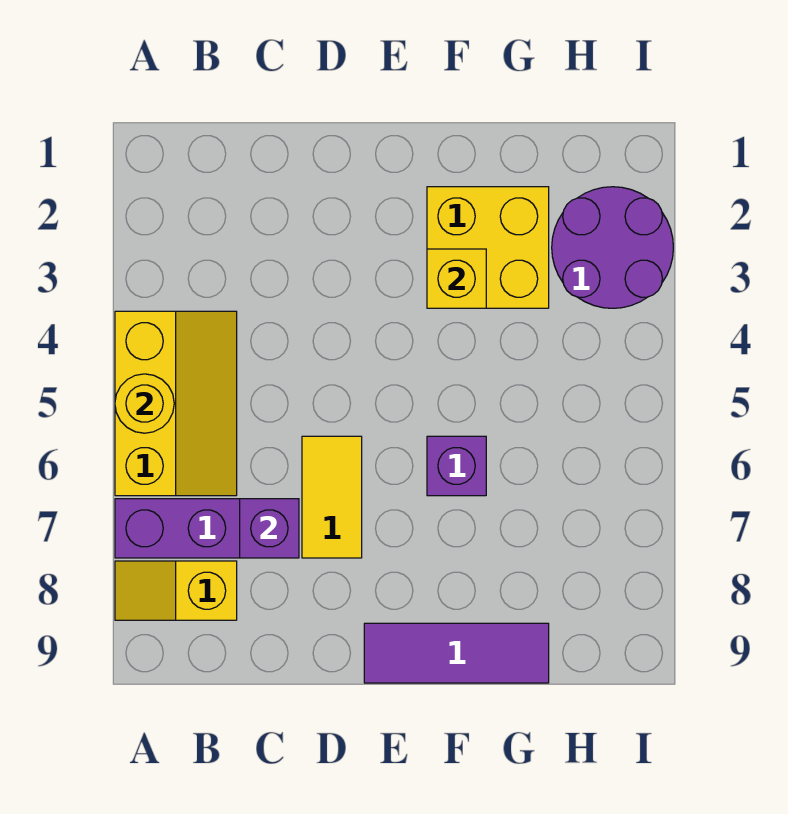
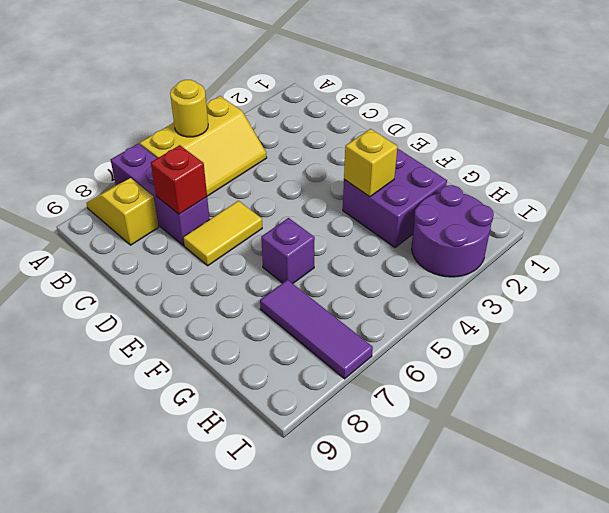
purple brick C7 level 2 -> red brick C7 level 2
purple tile E9:G9 level 1 -> purple tile G7:I7 level 1
yellow brick F2:G3 level 1 -> purple brick F2:G3 level 1

